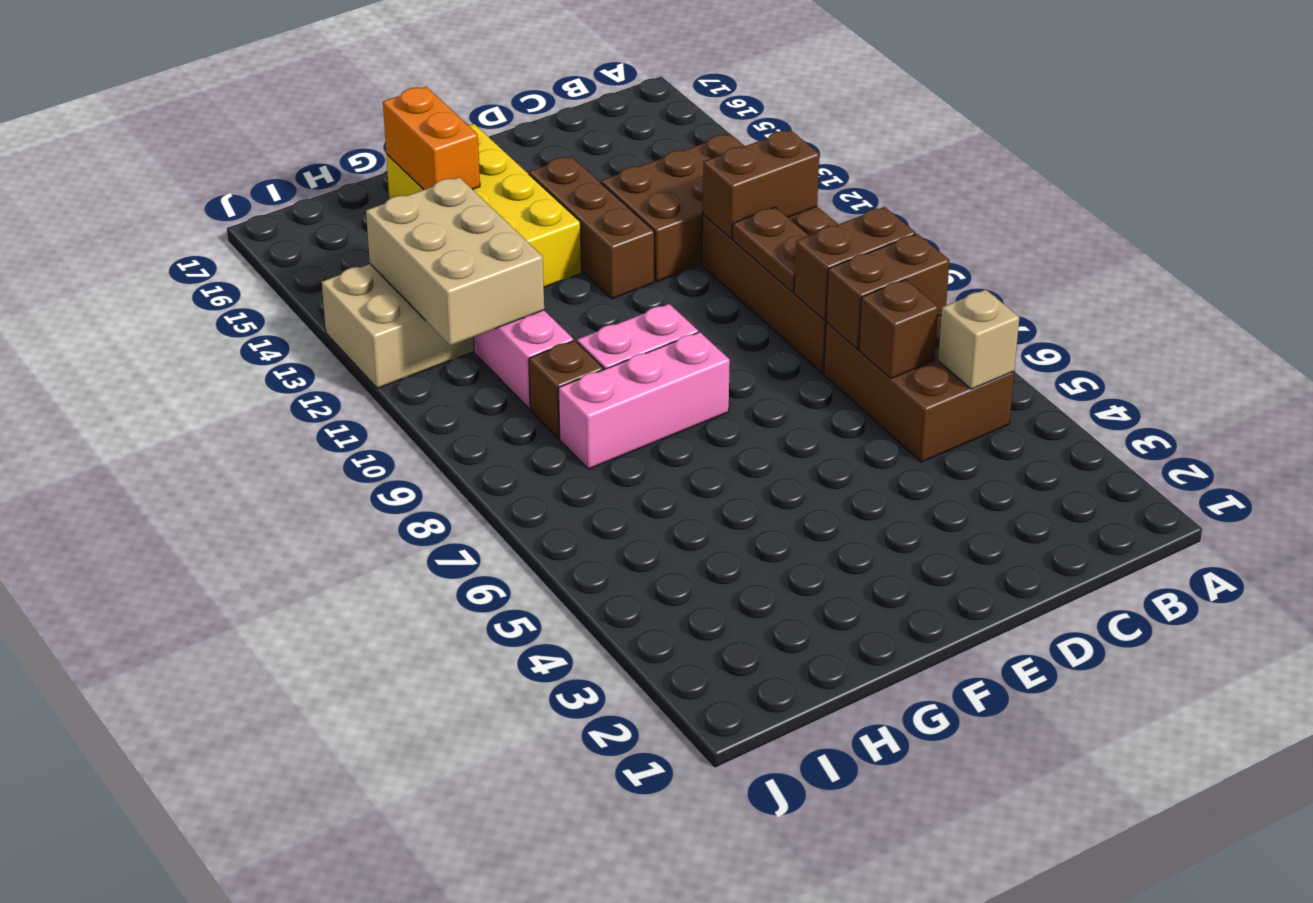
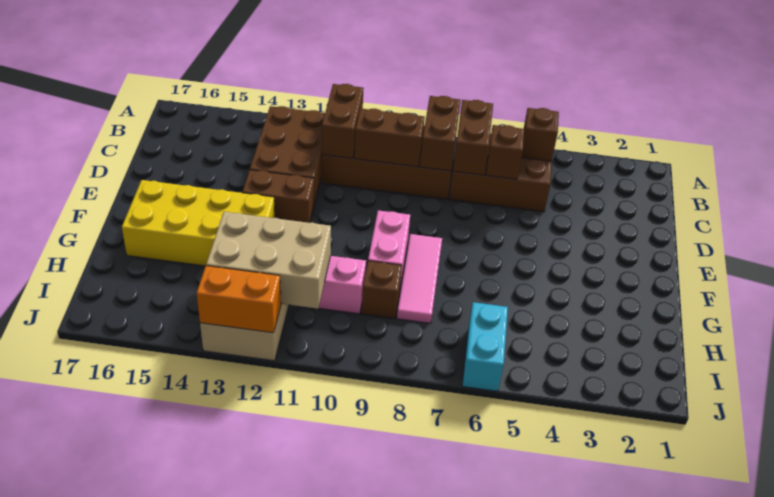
tan brick B5 level 2 -> brown brick B5 level 2
brown plate C9:C10 level 2 -> brown brick C9:C10 level 2
brown brick E12:E14 level 1 -> brown brick E12:E13 level 1
pink brick F8:H8 level 1 -> pink tile F8:H8 level 1
orange brick G15:G16 level 2 -> orange brick J12:J13 level 2
none -> cyan brick I6:J6 level 1

